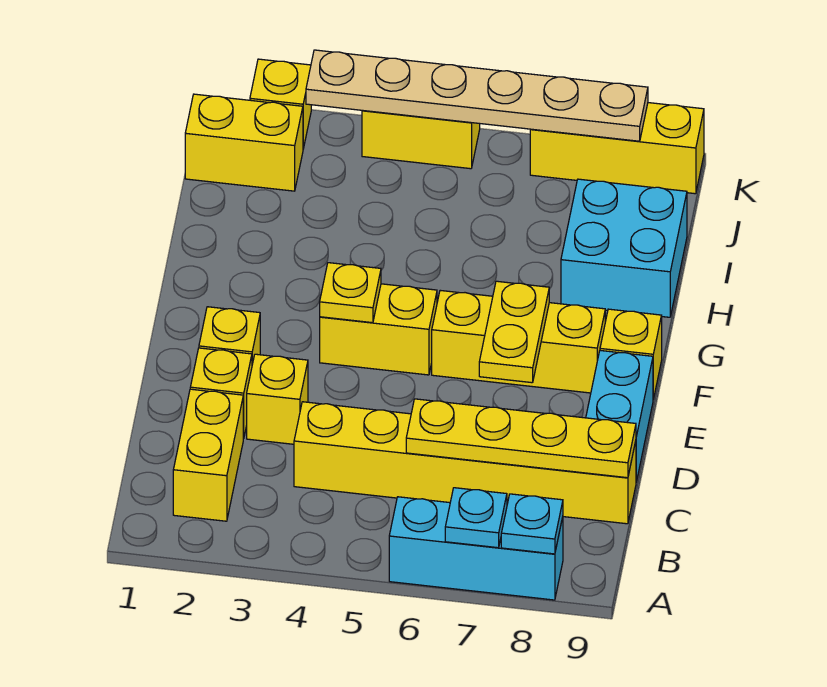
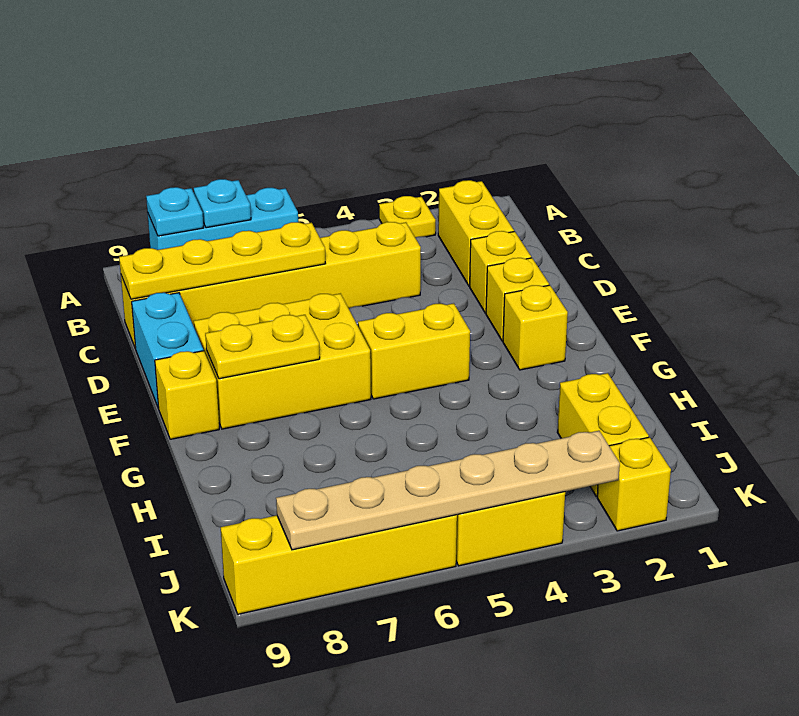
yellow brick D3 level 1 -> yellow brick F2 level 1
yellow plate E7:F7 level 2 -> yellow plate F7:F8 level 2
yellow plate F4 level 2 -> yellow plate A3 level 1
yellow brick F6:F8 level 1 -> yellow brick E6:F8 level 1
cyan brick H8:I9 level 1 -> none
yellow brick J1:J2 level 1 -> yellow brick I2:J2 level 1
yellow brick K7:K9 level 1 -> yellow brick K6:K9 level 1

